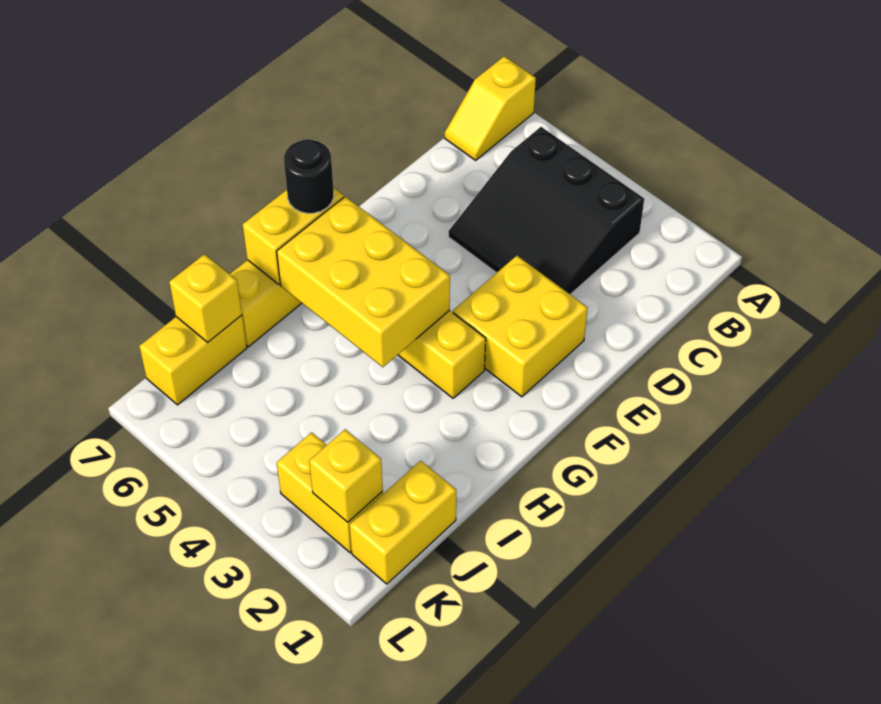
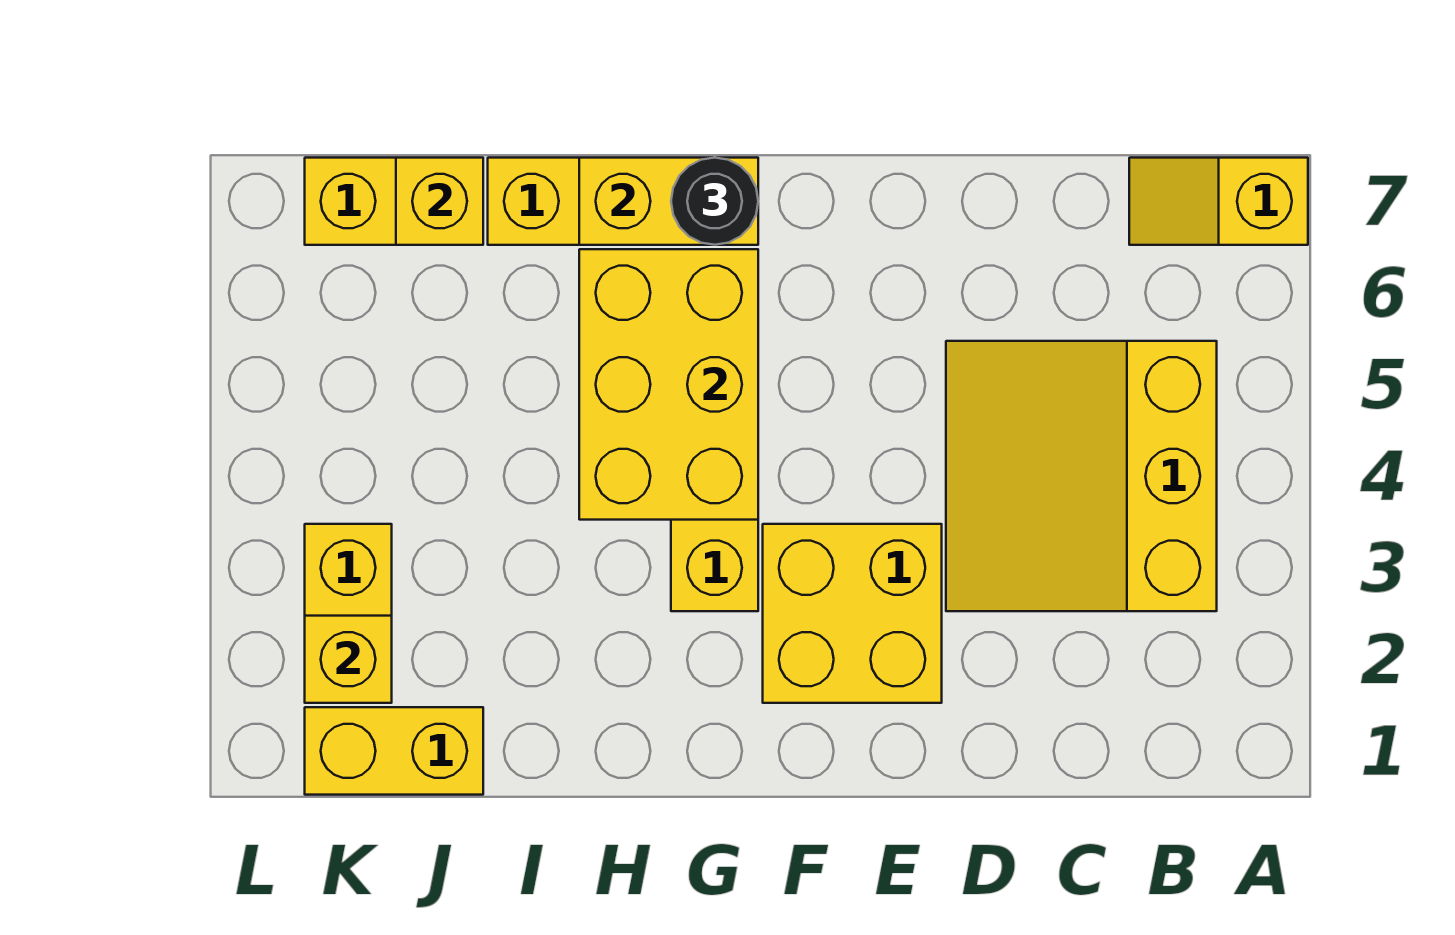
black slope B3:D5 level 1 top B -> yellow slope B3:D5 level 1 top B

